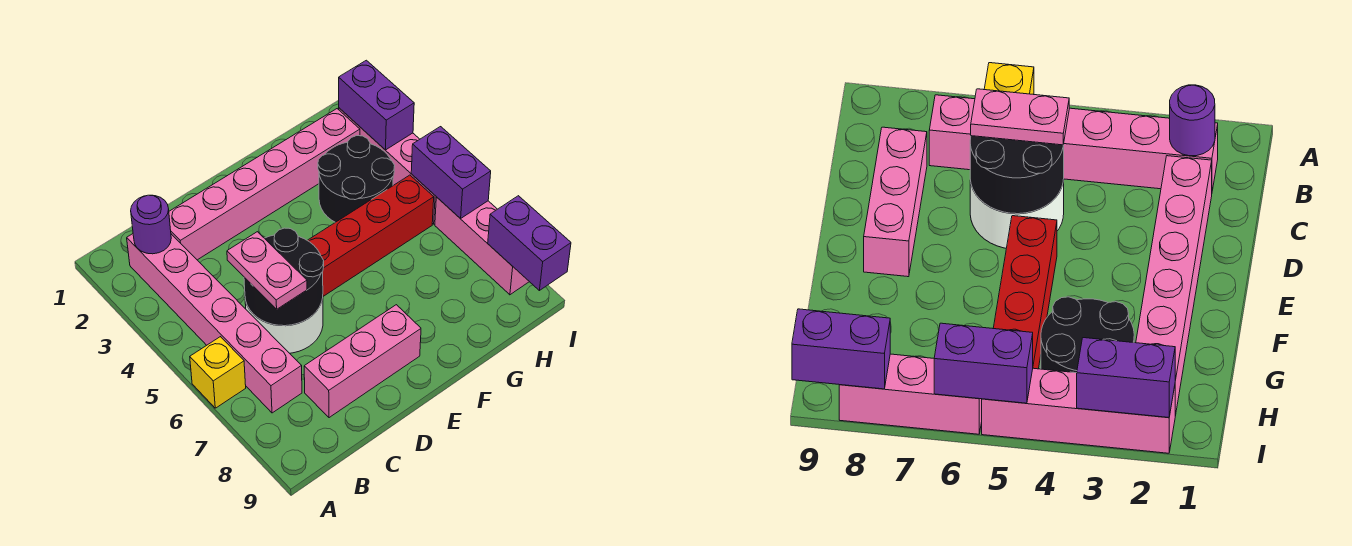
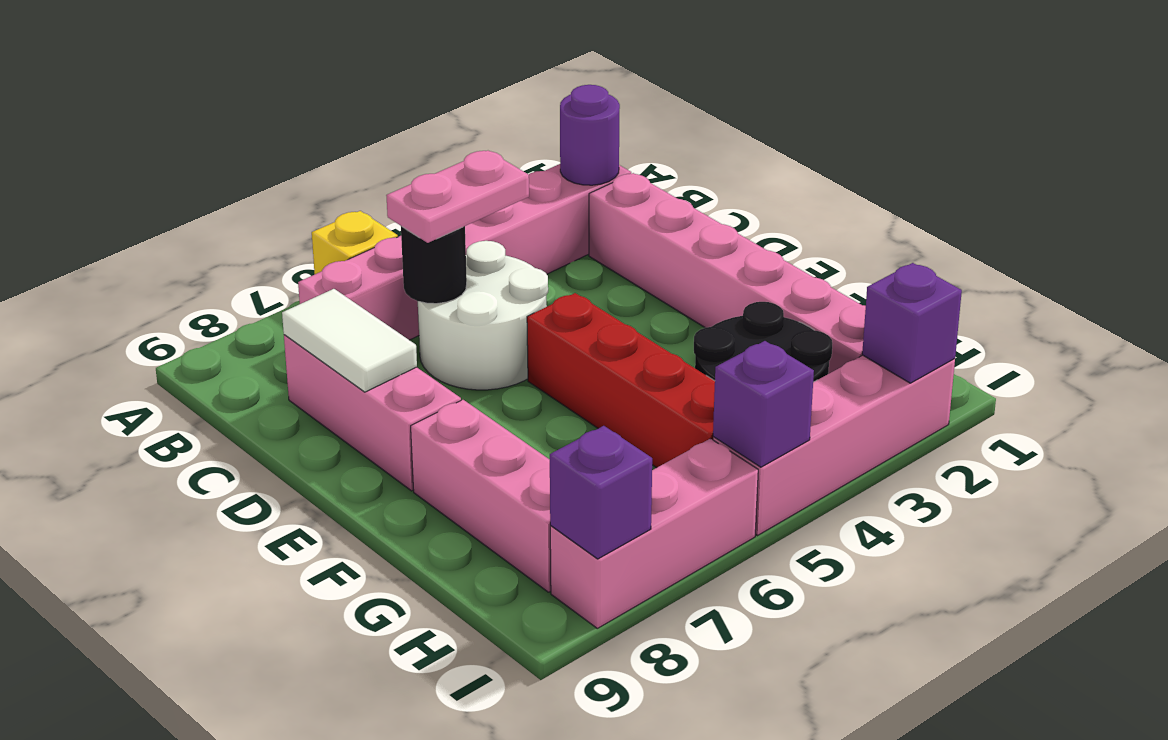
black round brick C5:D6 level 2 -> black round brick C6 level 2
none -> white tile C8:D8 level 2
none -> pink brick F8:H8 level 1
purple brick I2:I3 level 2 -> purple brick I2 level 2
purple brick I5:I6 level 2 -> purple brick I5 level 2
purple brick I8:I9 level 2 -> purple brick I8 level 2

